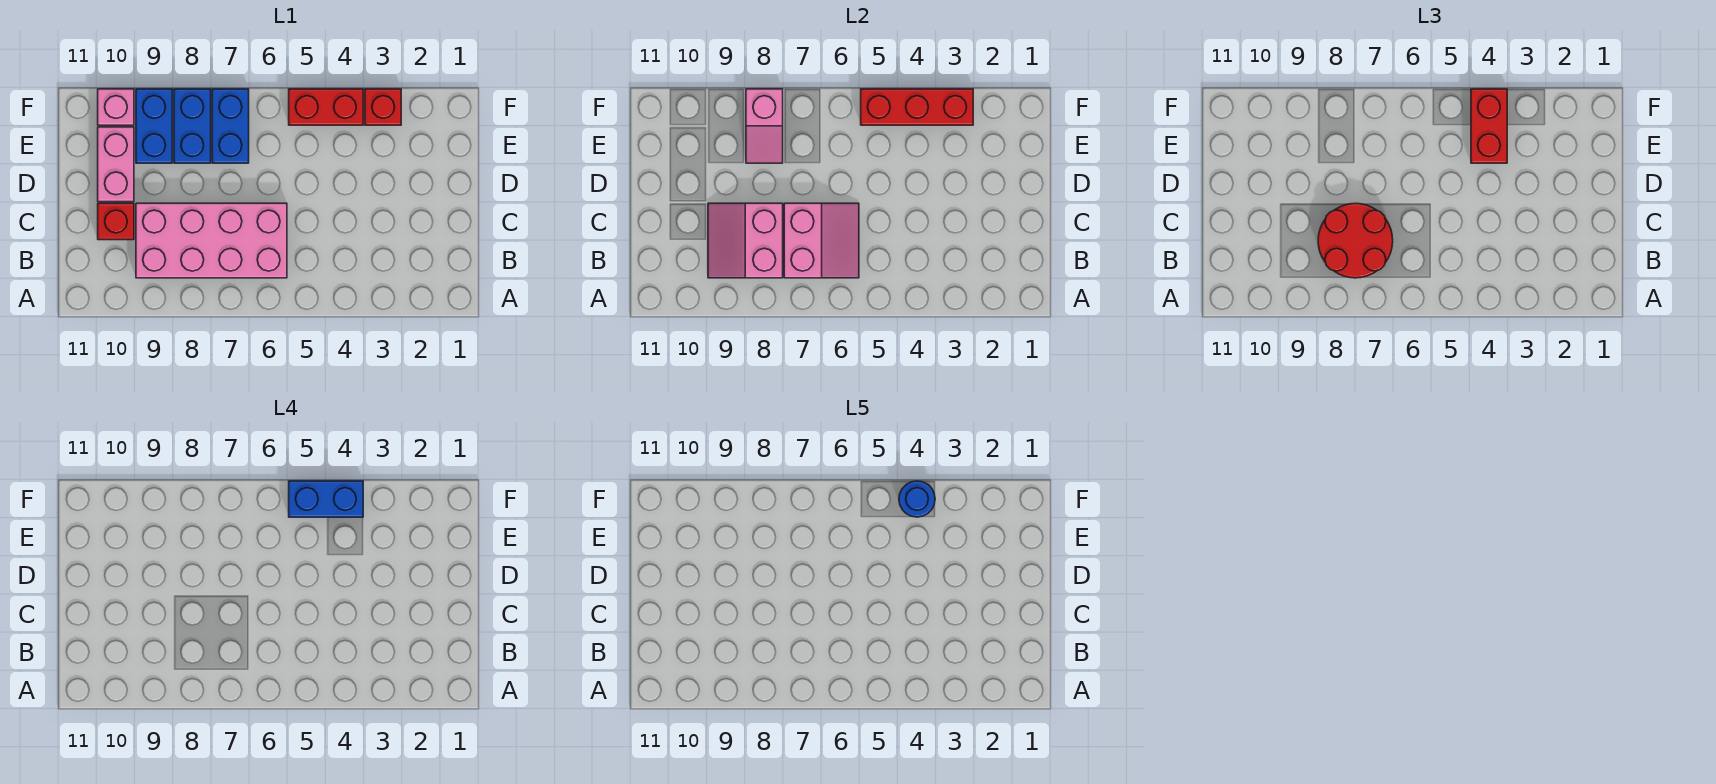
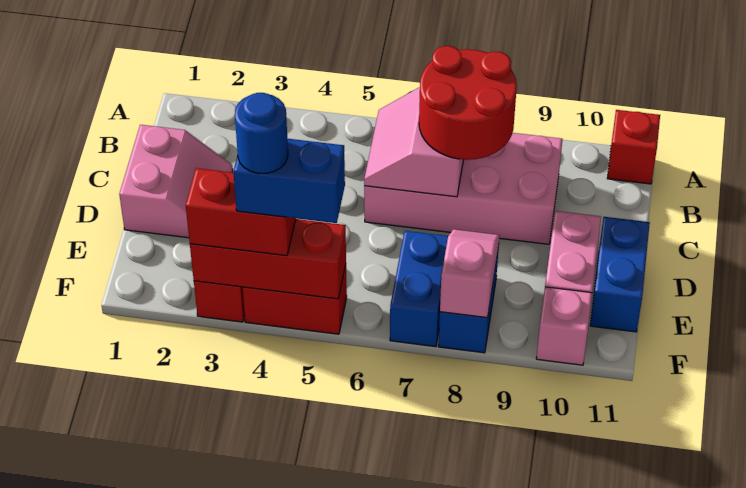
pink slope B8:C9 level 2 top 8 -> pink slope C1:D2 level 1 top 1
red brick C10 level 1 -> red brick A11 level 1
red brick E4:F4 level 3 -> red brick F3:F4 level 3
blue brick E9:F9 level 1 -> blue brick D11:E11 level 1

